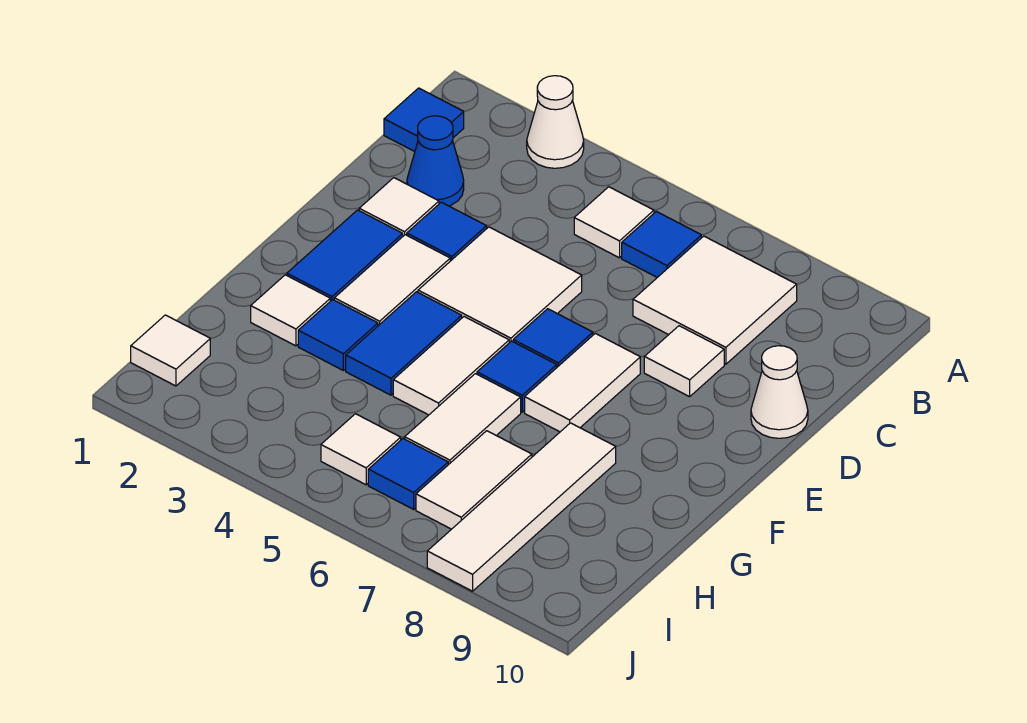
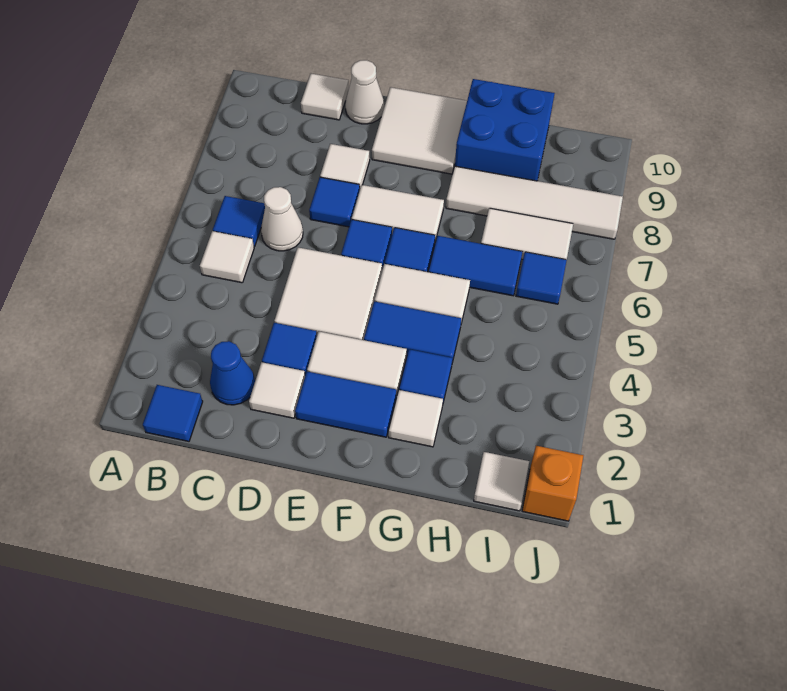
white cone A3 level 1 -> white cone C6 level 1
white tile B7:C8 level 1 -> white tile E9:F10 level 1
none -> blue tile D7 level 1
white tile G6:H6 level 1 -> blue tile G6:H6 level 1
none -> blue brick G9:H10 level 1
white tile I5 level 1 -> white tile C10 level 1
none -> orange brick J1 level 1

